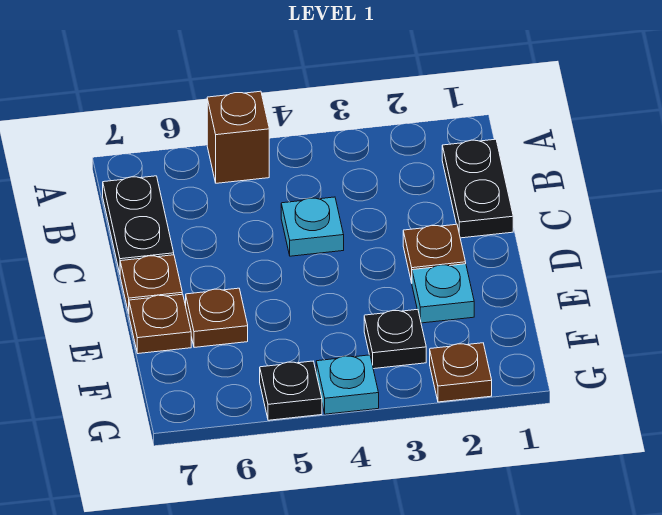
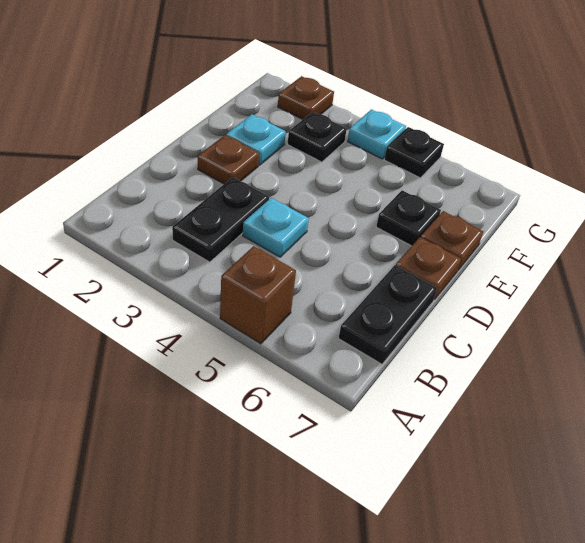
black plate B1:C1 level 1 -> black plate B3:C3 level 1
brown plate E6 level 1 -> black plate E6 level 1

